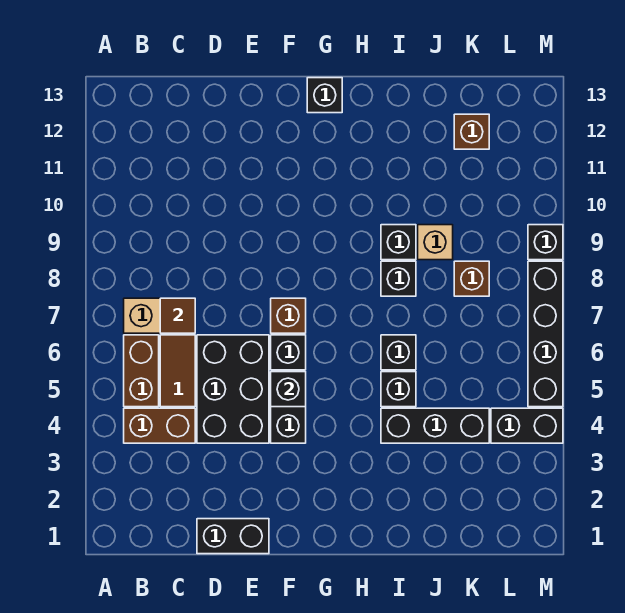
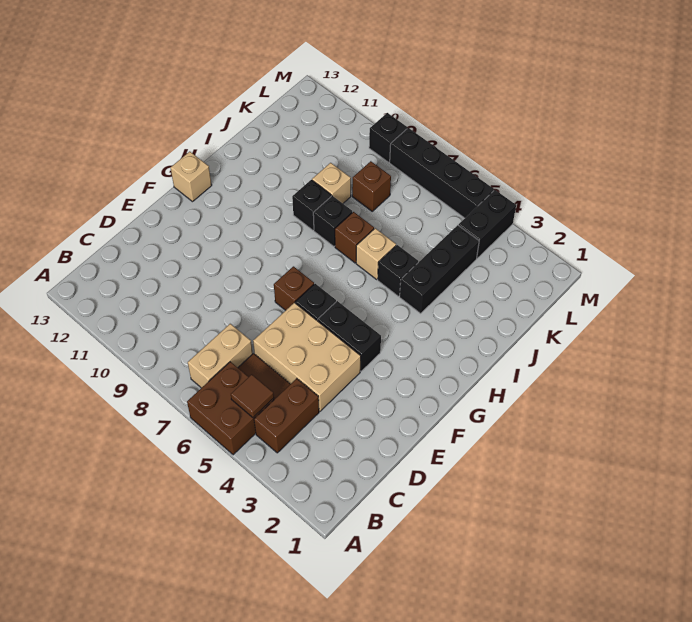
brown brick B5:B6 level 1 -> brown brick A5:B6 level 1
brown tile C7 level 2 -> brown tile B5 level 2
black brick D1:E1 level 1 -> none
black brick D4:E6 level 1 -> tan brick D4:E6 level 1
black brick F5 level 2 -> none
black brick G13 level 1 -> tan brick G13 level 1
black brick I6 level 1 -> tan brick I6 level 1
brown brick K12 level 1 -> brown brick I7 level 1

